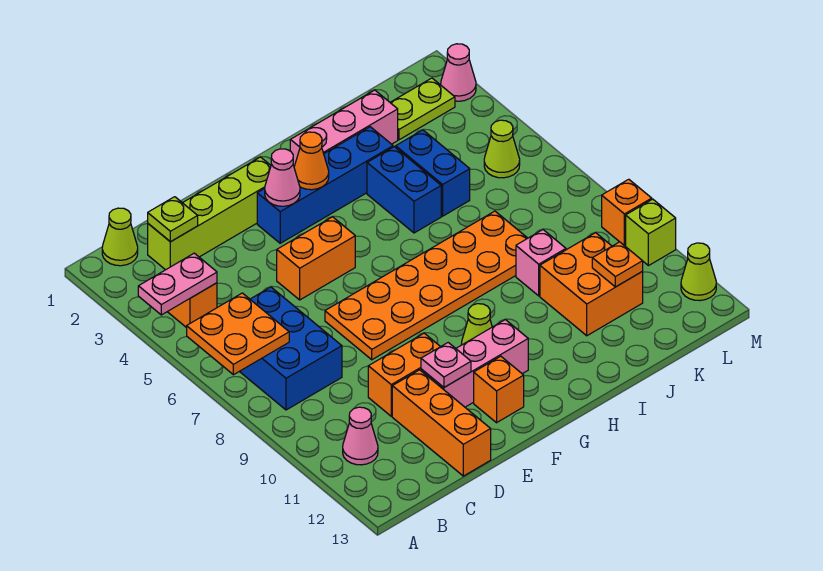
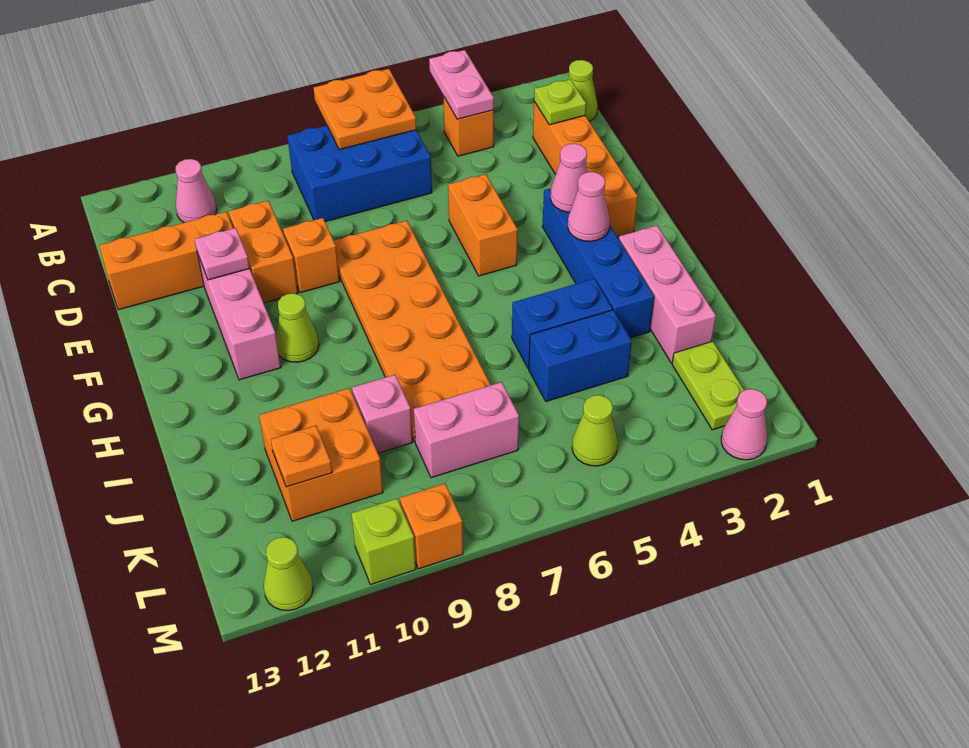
lime brick C2:F2 level 1 -> orange brick C2:F2 level 1
orange brick F12 level 1 -> orange brick E9 level 1
orange cone G3 level 2 -> pink cone G3 level 2
none -> pink brick K7:K8 level 1

